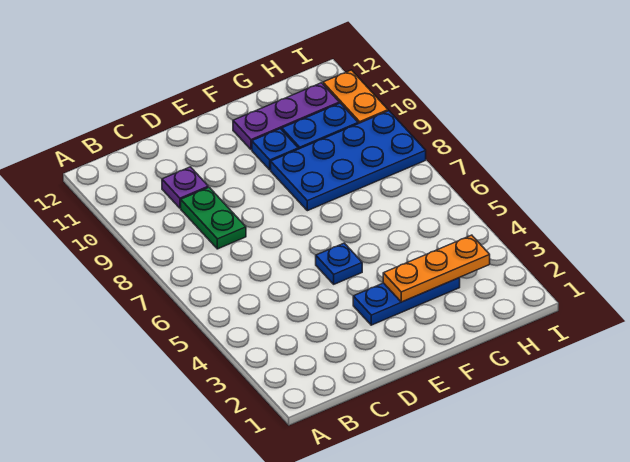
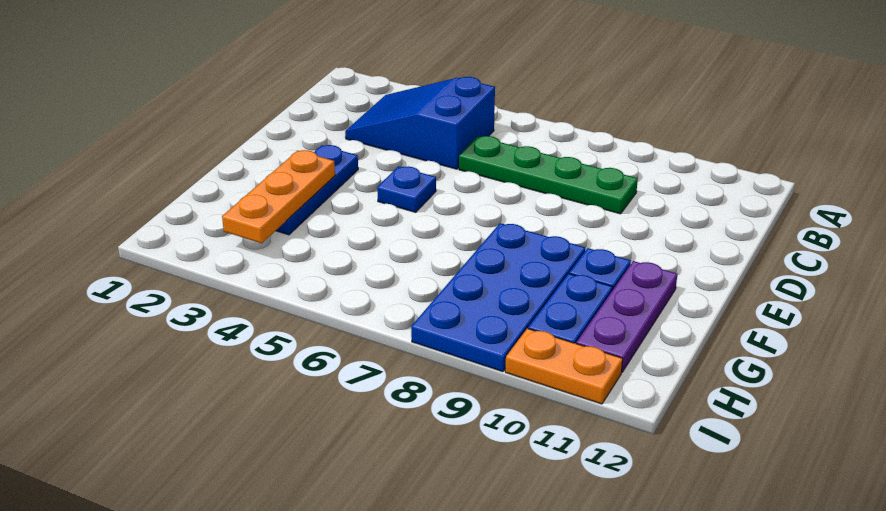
none -> blue slope B3:C5 level 1 top 5
green plate C8:C9 level 1 -> green plate C6:C9 level 1
purple plate C10 level 1 -> none

